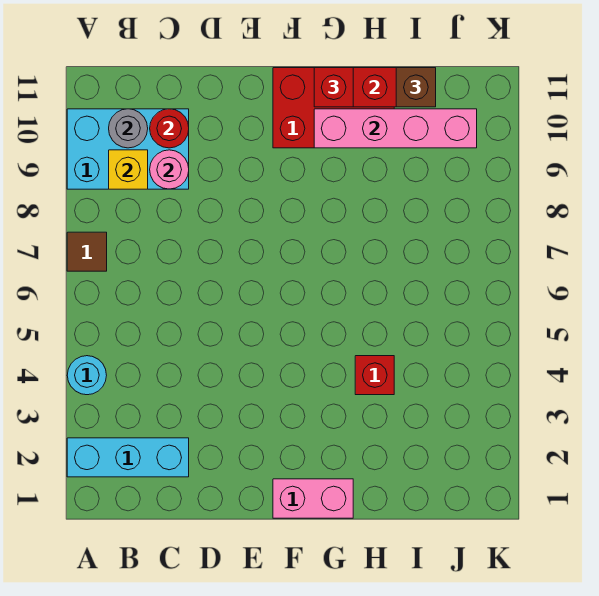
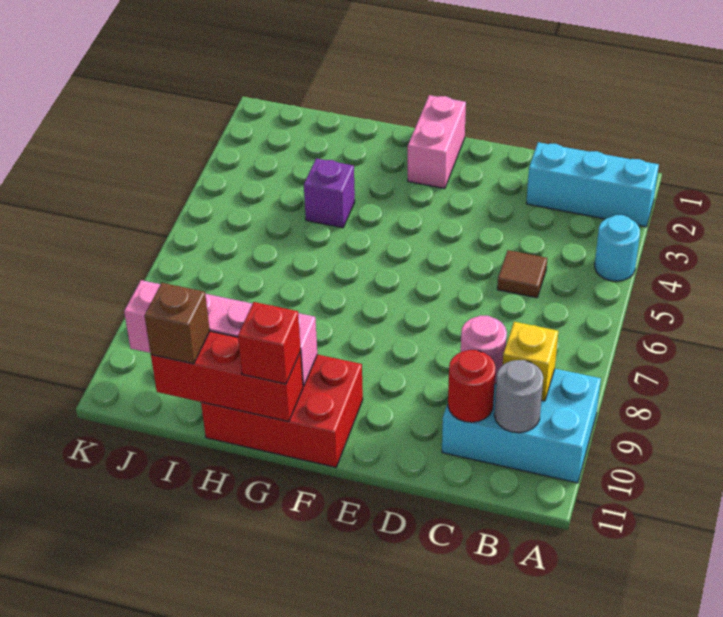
brown tile A7 level 1 -> brown tile C5 level 1
pink brick F1:G1 level 1 -> pink brick F1:F2 level 1
red brick H4 level 1 -> purple brick H4 level 1

